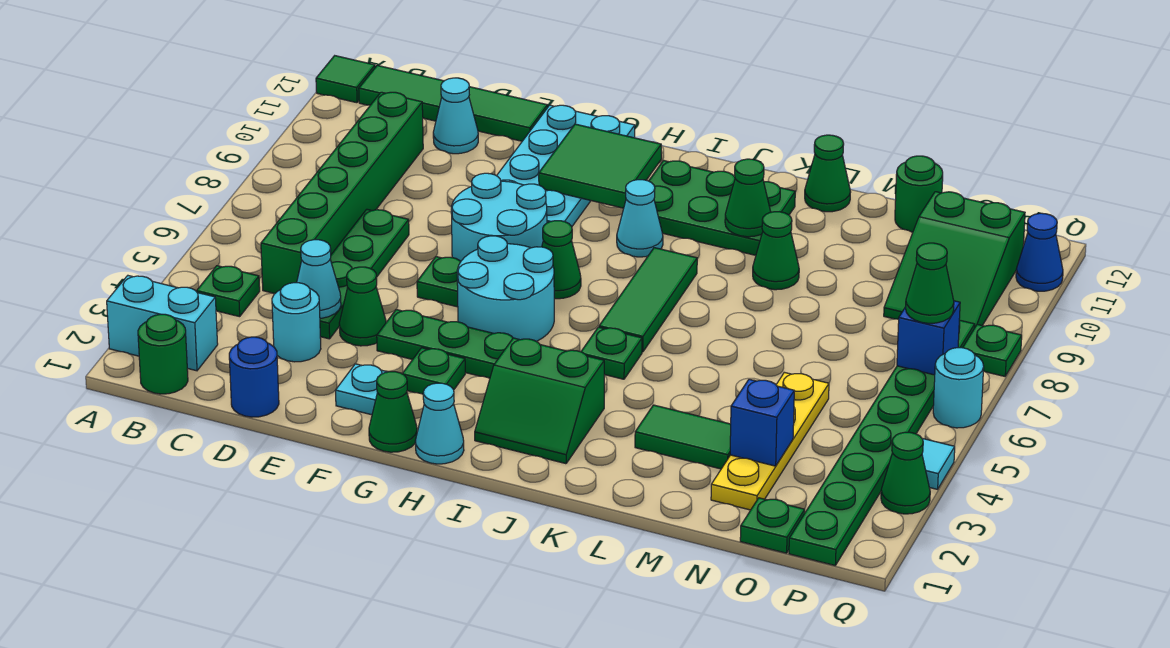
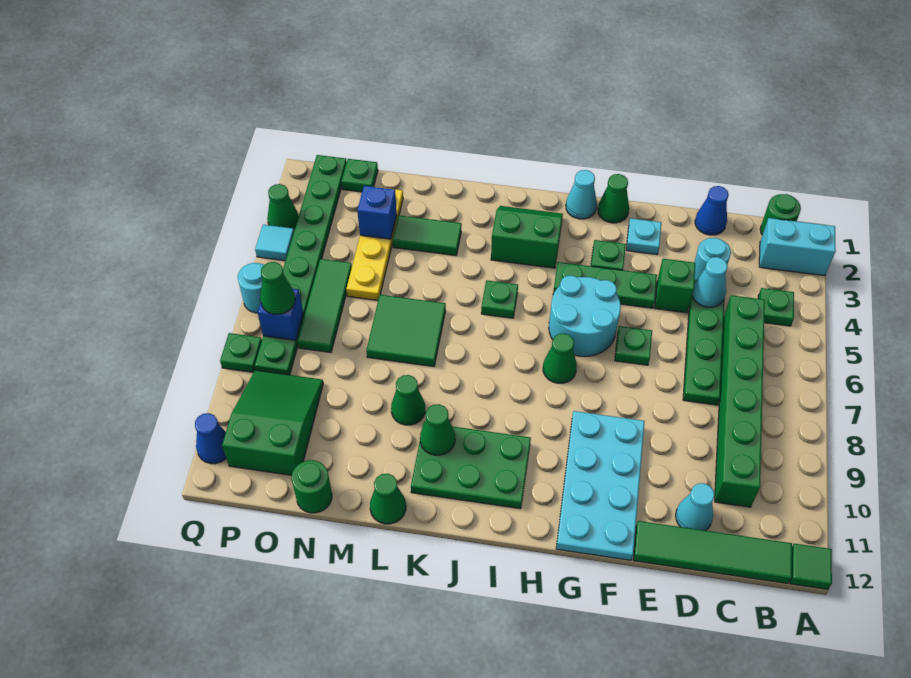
blue round brick D1 level 1 -> blue cone D1 level 1
green cone E4 level 1 -> green brick E4 level 1
cyan round brick F7:G8 level 1 -> none
green tile G10:H11 level 2 -> green tile L6:M7 level 1
cyan cone I9 level 1 -> none
green tile J6:J8 level 1 -> green tile O5:O7 level 1

